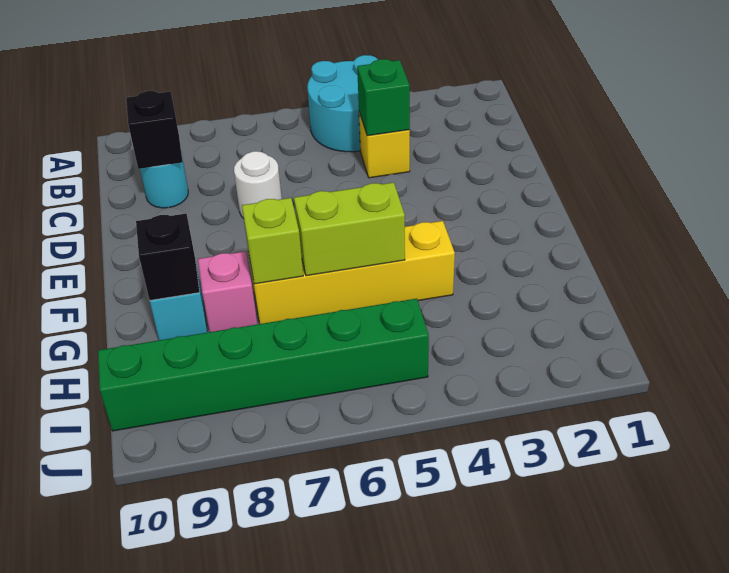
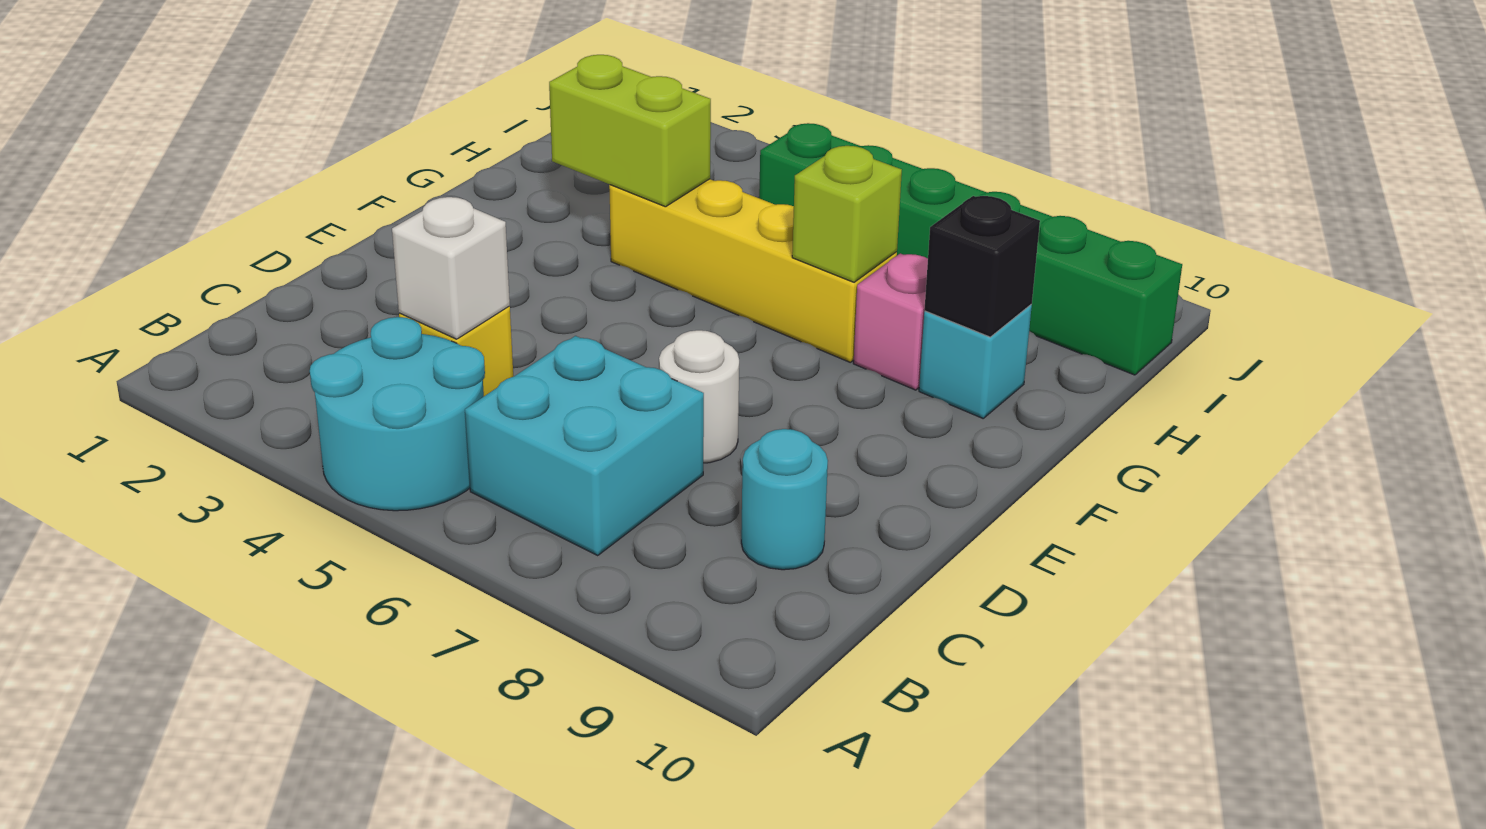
none -> cyan brick B6:C7 level 1
green brick C4 level 2 -> white brick C4 level 2
black brick C9 level 2 -> none
lime brick G5:G6 level 2 -> lime brick G3:G4 level 2

